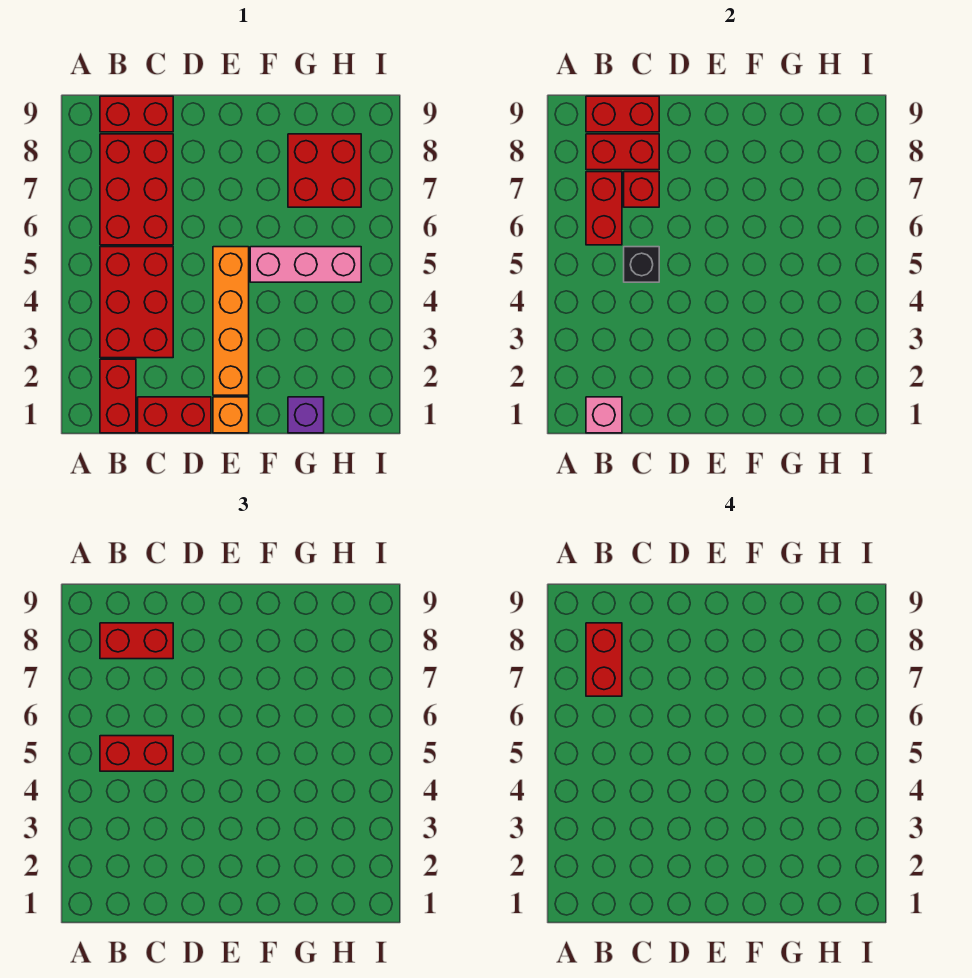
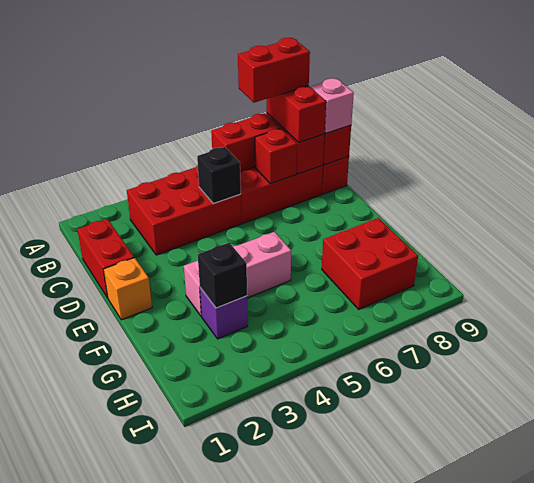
red brick B1:B2 level 1 -> none
pink brick B1 level 2 -> pink brick C9 level 3
red brick B5:C5 level 3 -> none
orange brick E2:E5 level 1 -> none
pink brick F5:H5 level 1 -> pink brick F3:F5 level 1
purple brick G1 level 1 -> purple brick G3 level 1
none -> black brick G3 level 2

